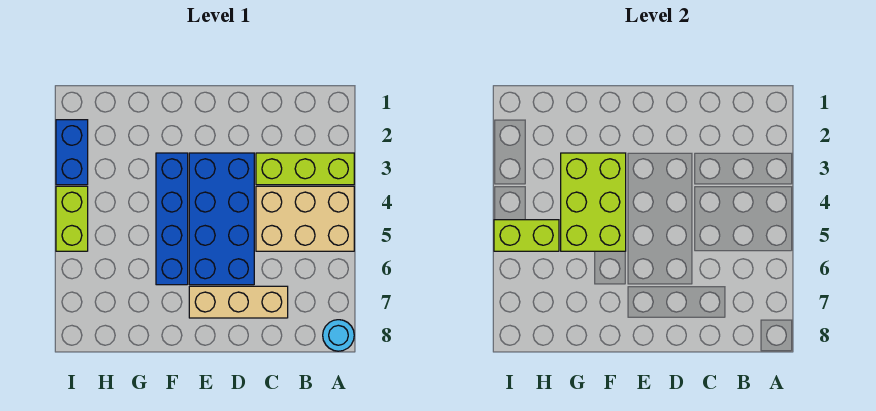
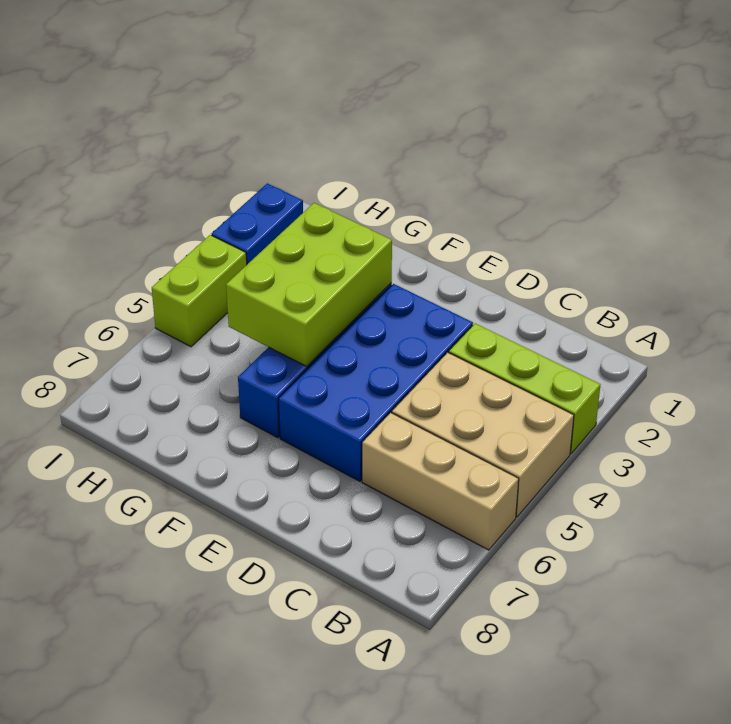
cyan round brick A8 level 1 -> none
tan brick C7:E7 level 1 -> tan brick A6:C6 level 1
lime brick H5:I5 level 2 -> none

